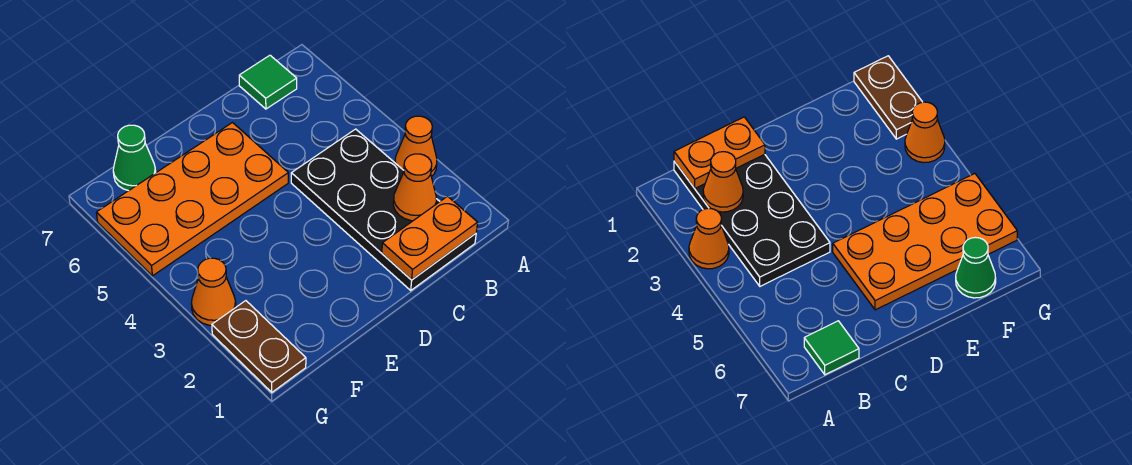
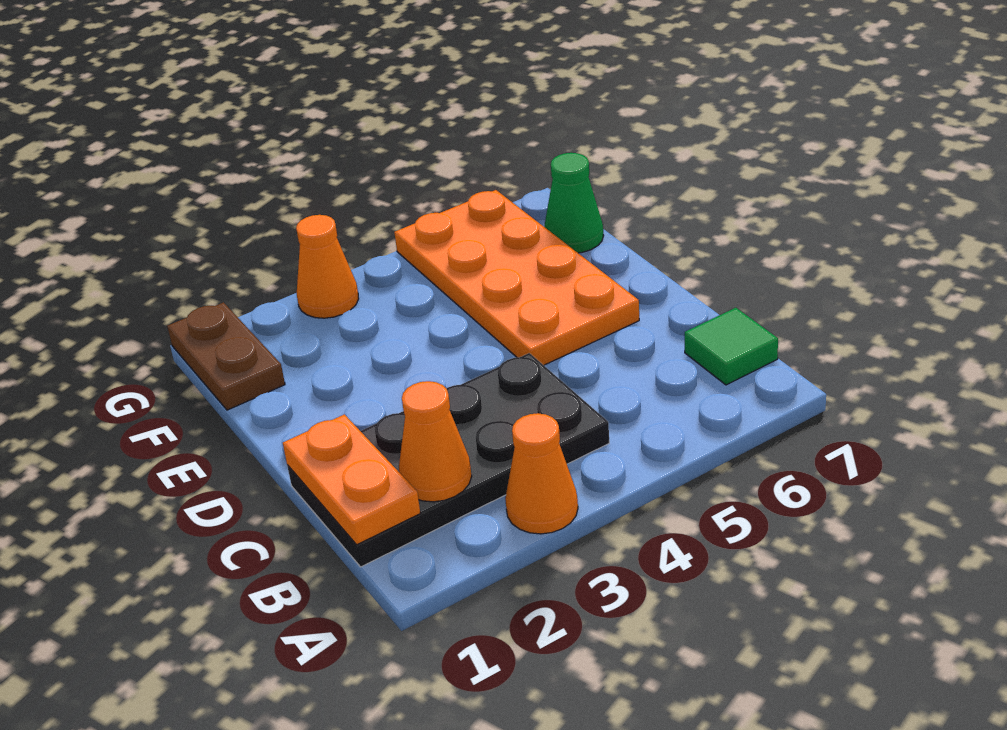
brown plate G1:G2 level 1 -> brown plate F1:G1 level 1

